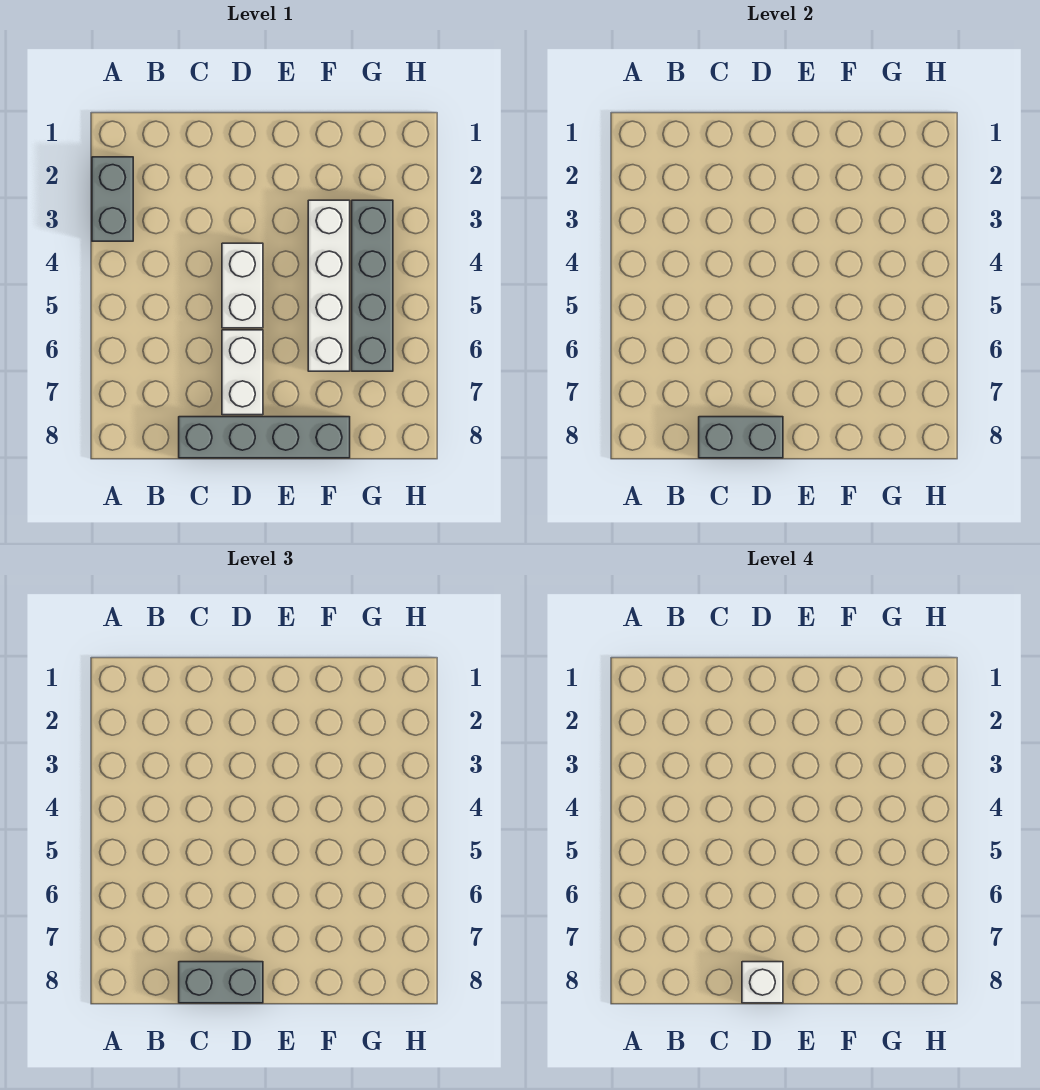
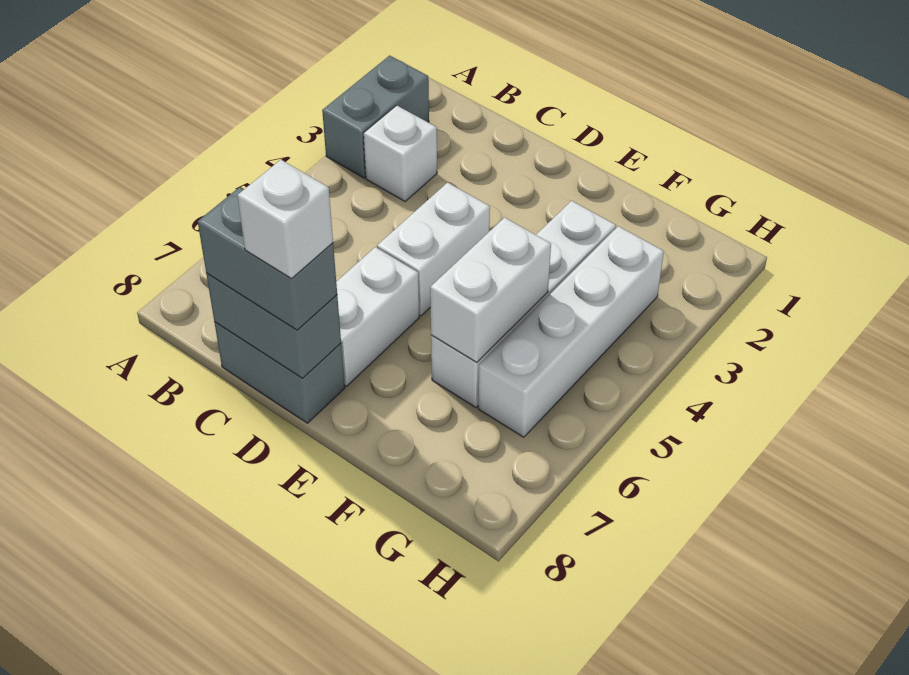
none -> white brick B3 level 1
grey brick C8:F8 level 1 -> grey brick C8:D8 level 1
none -> white brick F5:F6 level 2
grey brick G3:G6 level 1 -> white brick G3:G6 level 1

